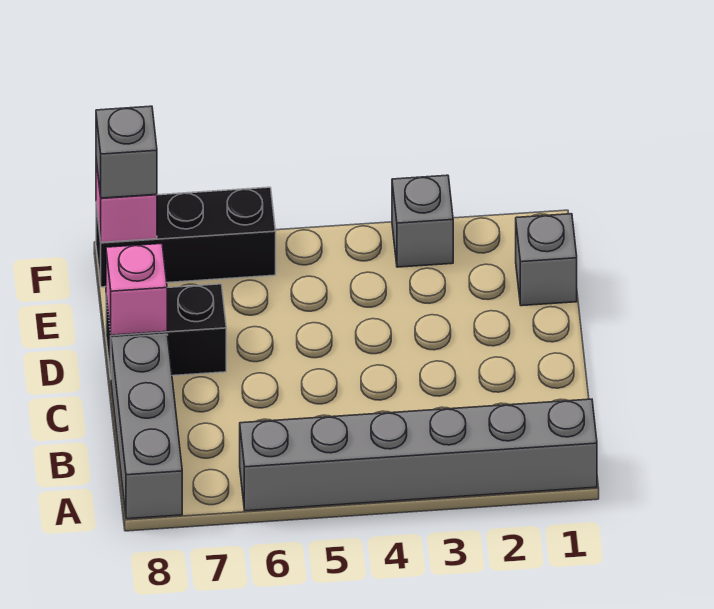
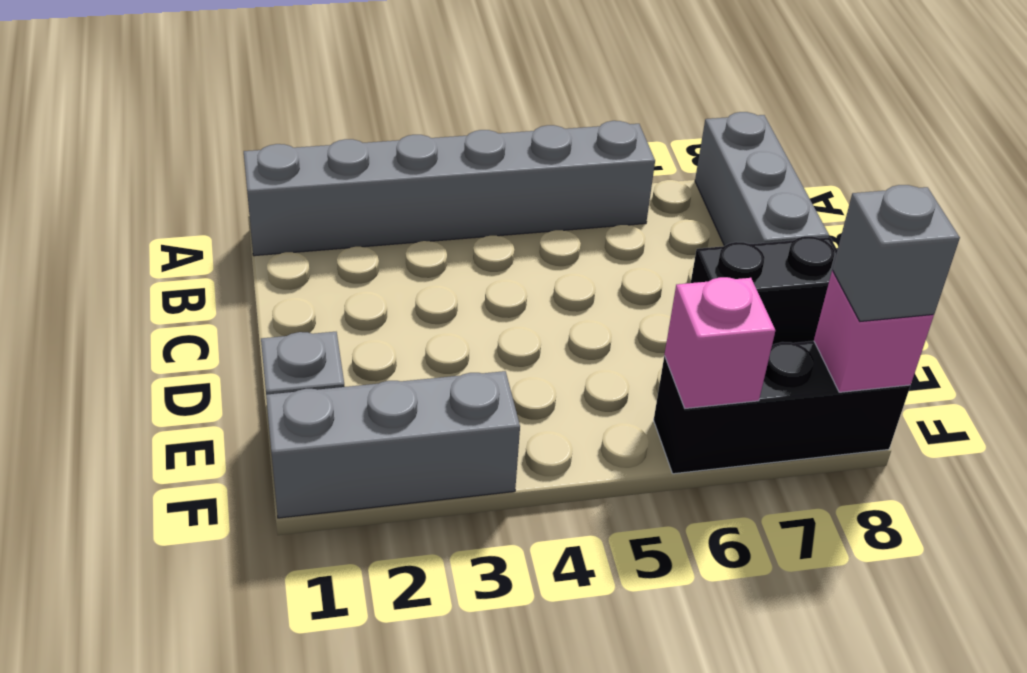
pink brick D8 level 2 -> pink brick F6 level 2
grey brick F3 level 1 -> grey brick F1:F3 level 1

